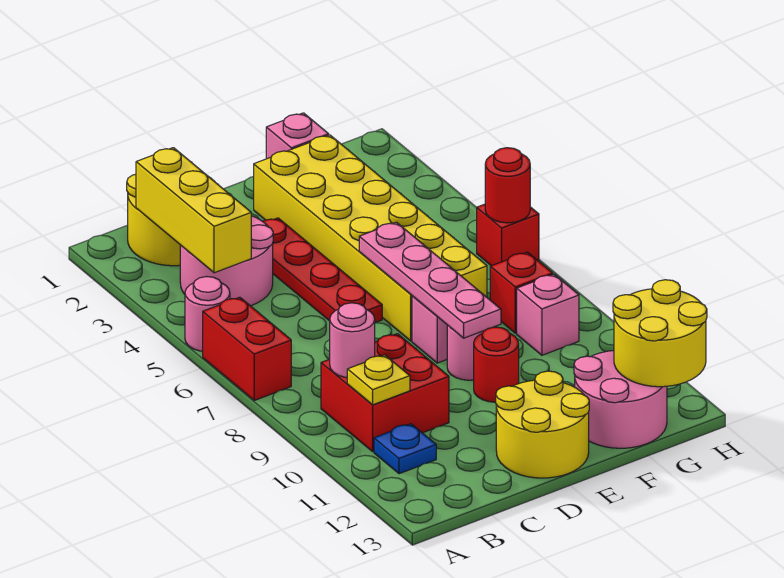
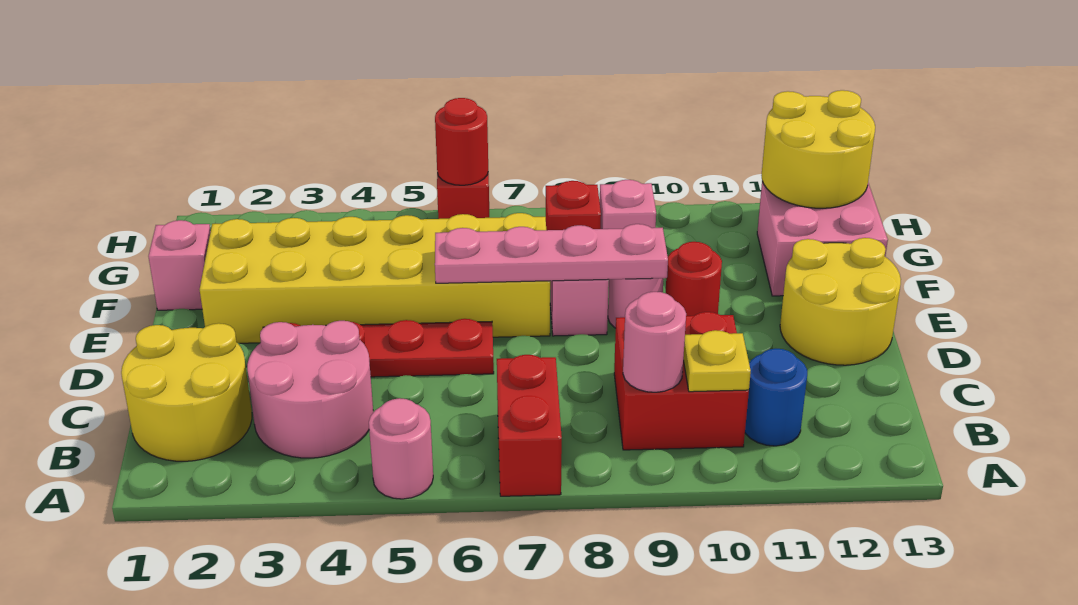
red brick A6:A7 level 1 -> red brick A7:B7 level 1
yellow brick B2:B4 level 2 -> none
blue plate B11 level 1 -> blue round brick B11 level 1
pink round brick F12:G13 level 1 -> pink brick F12:G13 level 1

